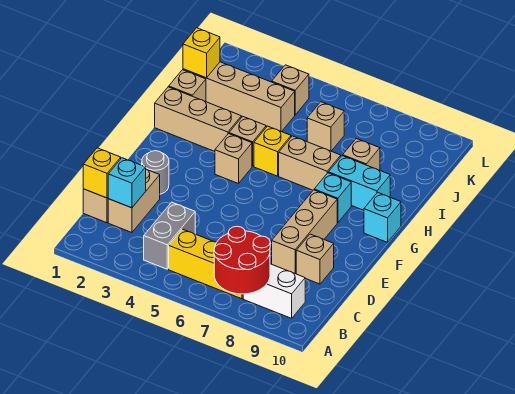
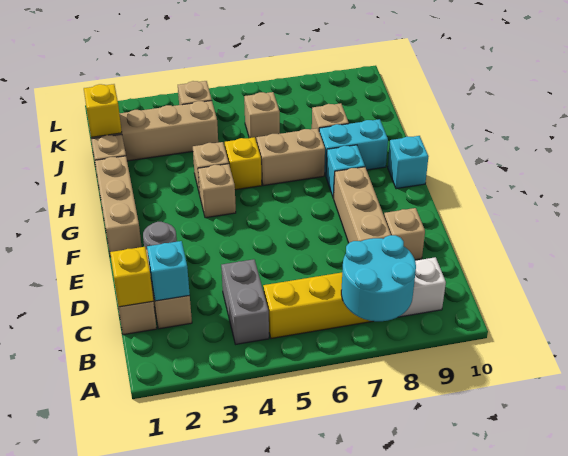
red round brick A7:B8 level 2 -> cyan round brick A7:B8 level 2
tan brick H1:H3 level 1 -> tan brick F1:H1 level 1

